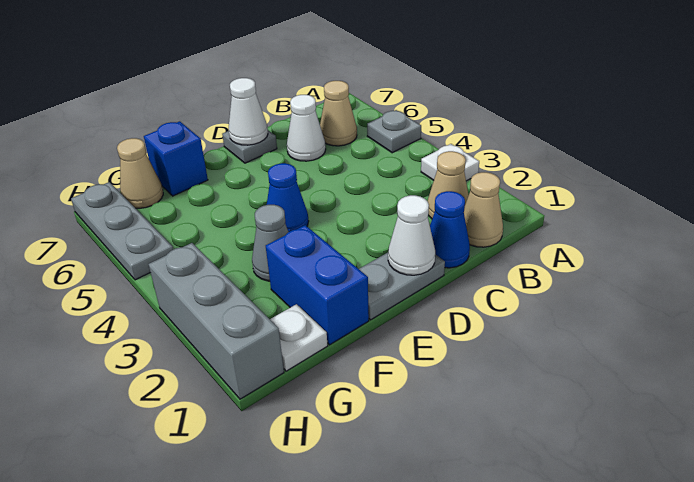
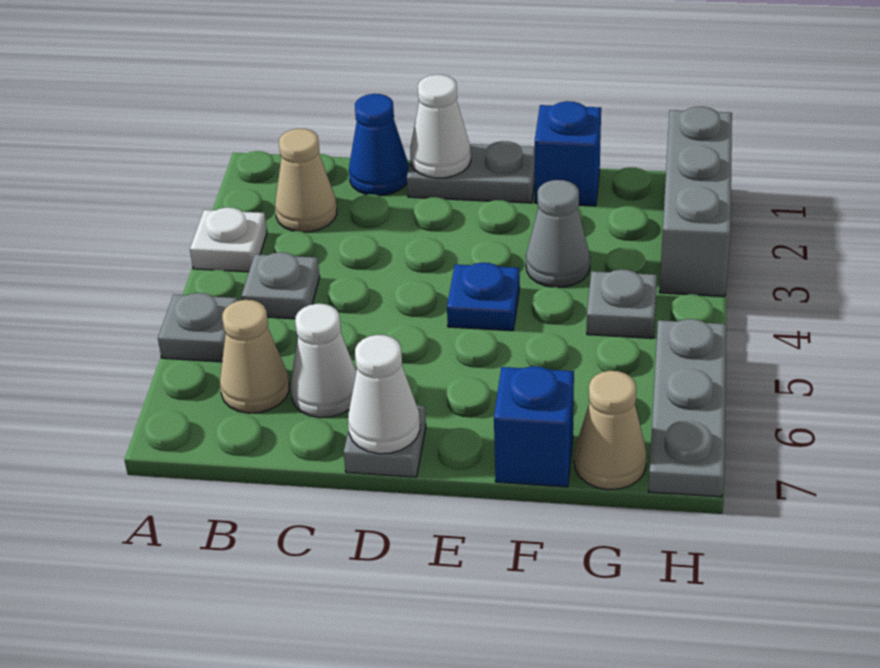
tan cone B1 level 1 -> none
none -> grey plate B4 level 1
blue cone E4 level 1 -> blue plate E4 level 1
blue brick F1:F2 level 1 -> blue brick F1 level 1
white plate G1 level 1 -> none
none -> grey plate G4 level 1

